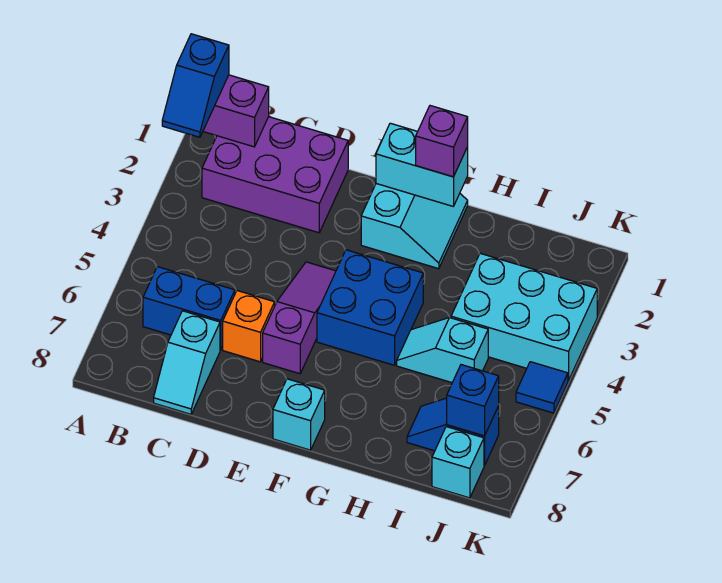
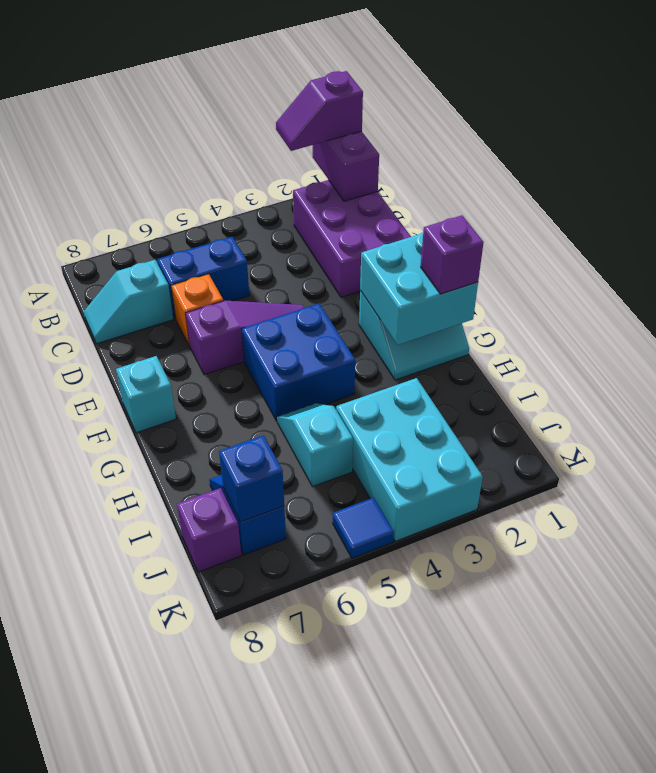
blue slope A1:A2 level 3 top 1 -> purple slope A1:A2 level 3 top 1
blue brick B6:C6 level 1 -> blue brick C5:C6 level 1
cyan brick F1:G1 level 2 -> cyan brick F1:G2 level 2
cyan brick J8 level 1 -> purple brick J8 level 1

